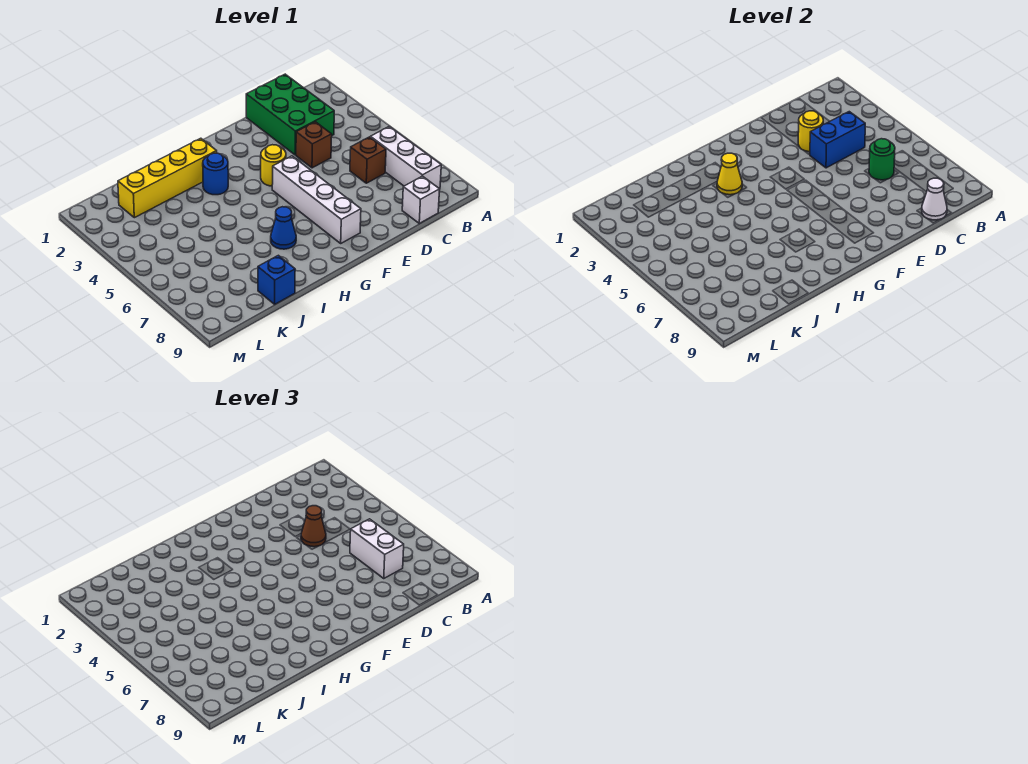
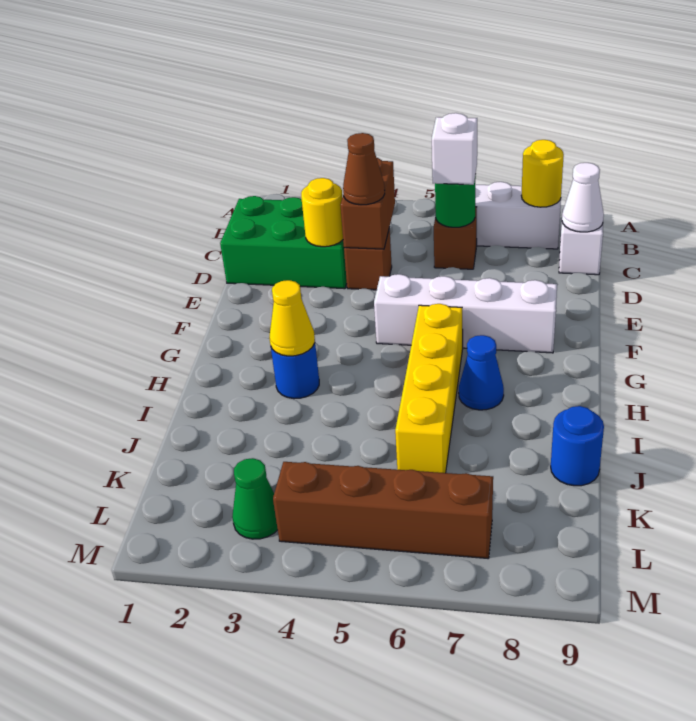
blue brick C4:D4 level 2 -> brown brick C4:D4 level 2
white brick C6:C7 level 3 -> white brick C6 level 3
yellow round brick F4 level 1 -> yellow round brick B8 level 2
yellow brick H2:K2 level 1 -> yellow brick G6:J6 level 1
blue brick J9 level 1 -> blue round brick J9 level 1
none -> green cone L3 level 1
none -> brown brick L4:L7 level 1

